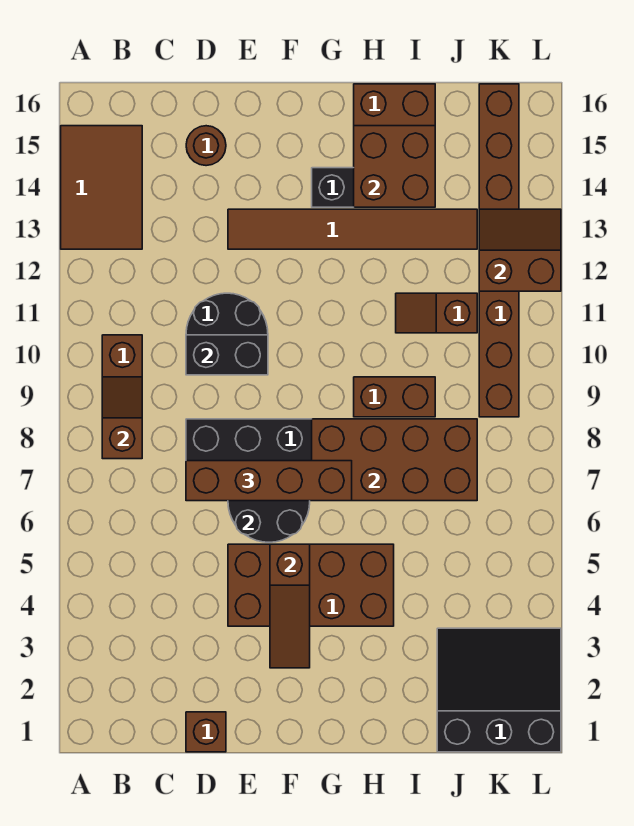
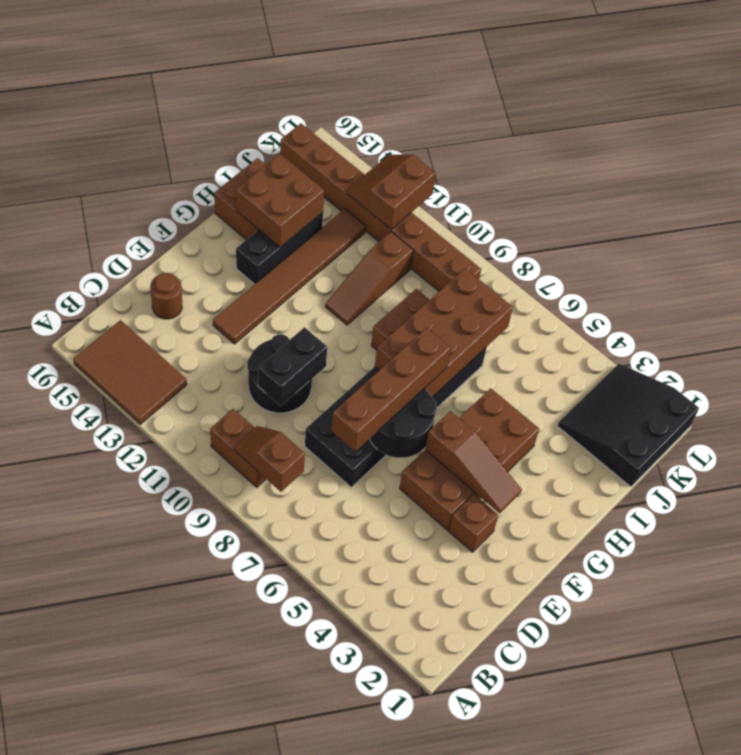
brown brick D1 level 1 -> brown brick E3 level 1
brown slope I11:J11 level 1 top J -> brown slope H11:J11 level 1 top J

